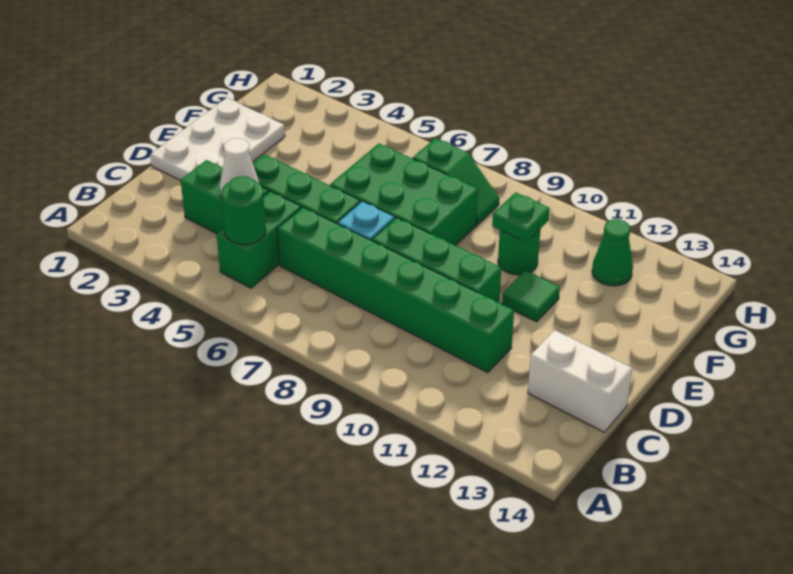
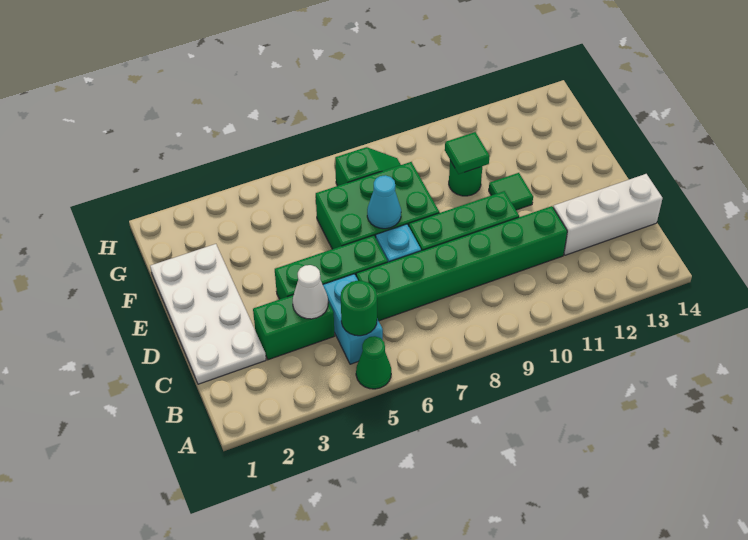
green brick B5:C5 level 1 -> cyan brick B5:C5 level 1
white brick C13:C14 level 1 -> white brick C12:C14 level 1
white plate D1:F2 level 1 -> white plate C1:F2 level 1
none -> cyan cone E7 level 2
green plate F10 level 2 -> green tile F10 level 2
green cone G12 level 1 -> green cone A5 level 1

